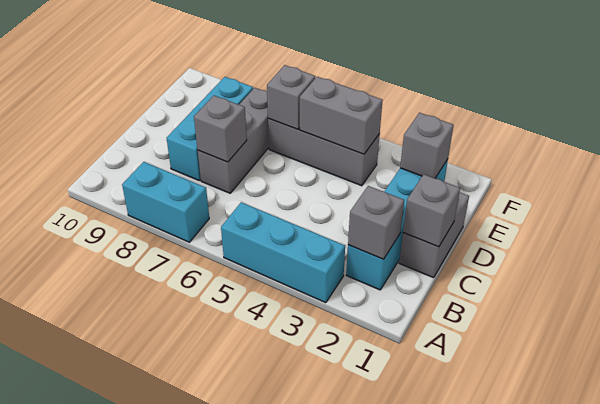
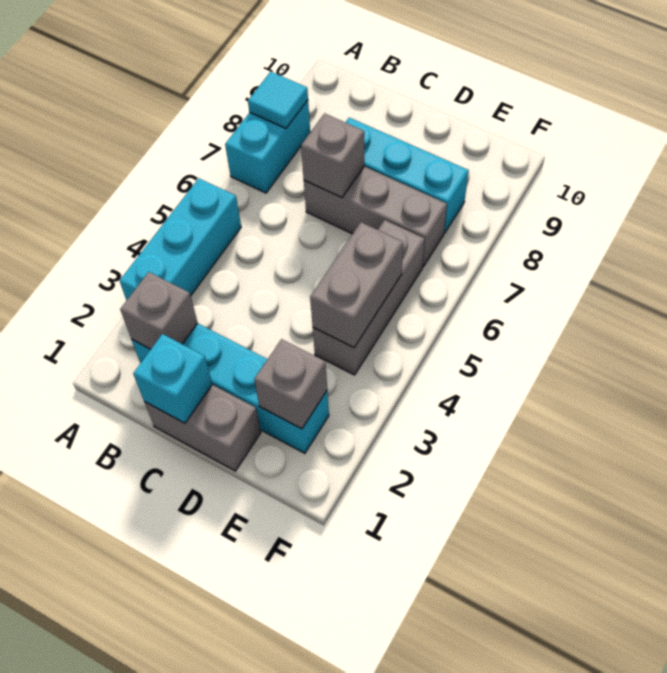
none -> cyan tile A8 level 2
grey brick C1 level 2 -> cyan brick C1 level 2
grey brick E6 level 2 -> none

